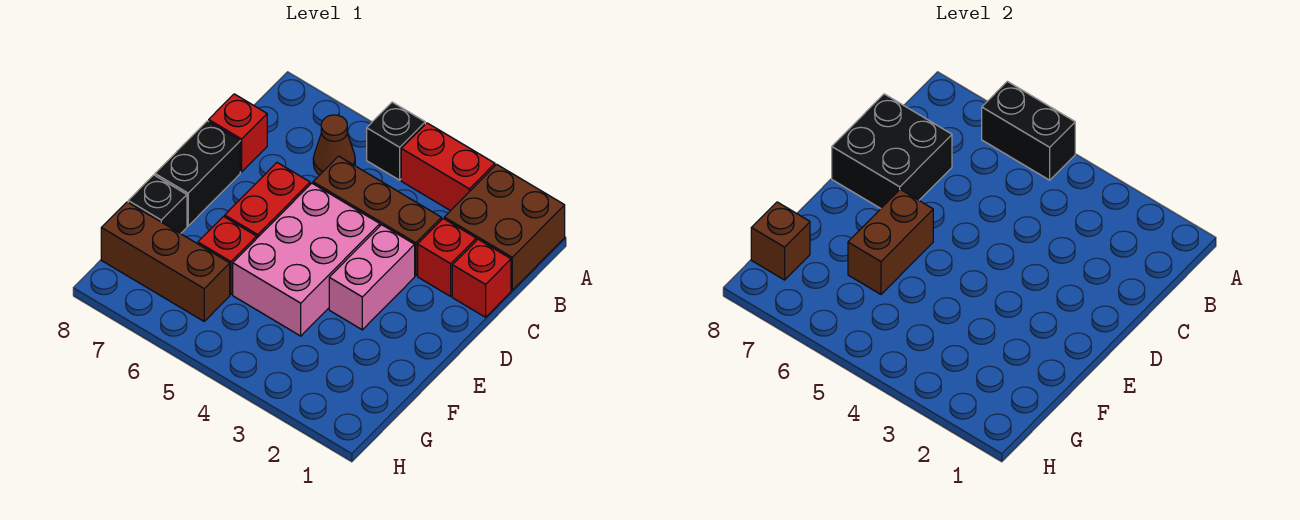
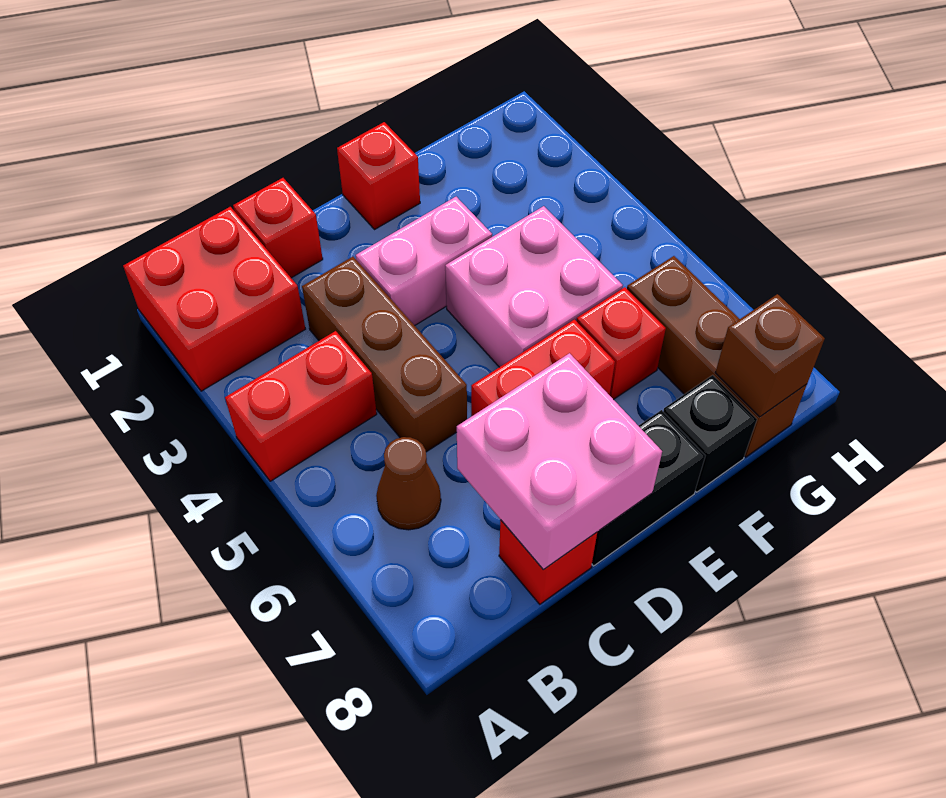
brown brick A1:B2 level 1 -> red brick A1:B2 level 1
red brick A3:A4 level 1 -> red brick A4:B4 level 1
black brick A5 level 1 -> none
black brick A5:A6 level 2 -> none
red brick C2 level 1 -> red brick E1 level 1
black brick C7:D8 level 2 -> pink brick C7:D8 level 2
pink brick D4:F5 level 1 -> pink brick E4:F5 level 1
brown brick E6:F6 level 2 -> none

